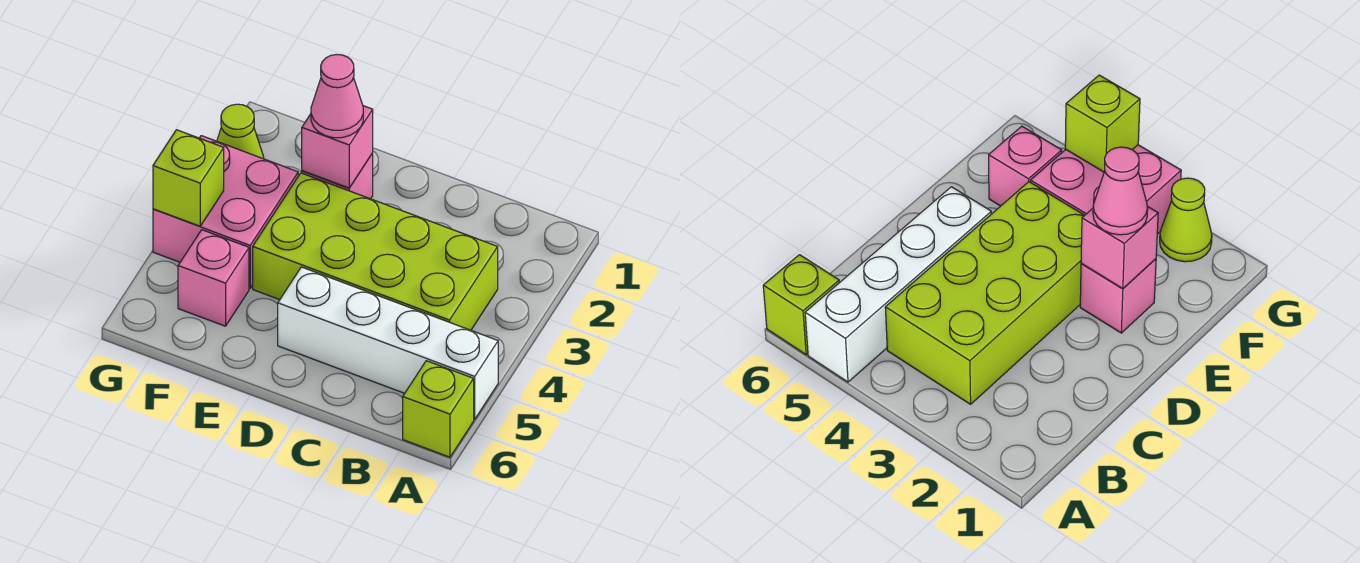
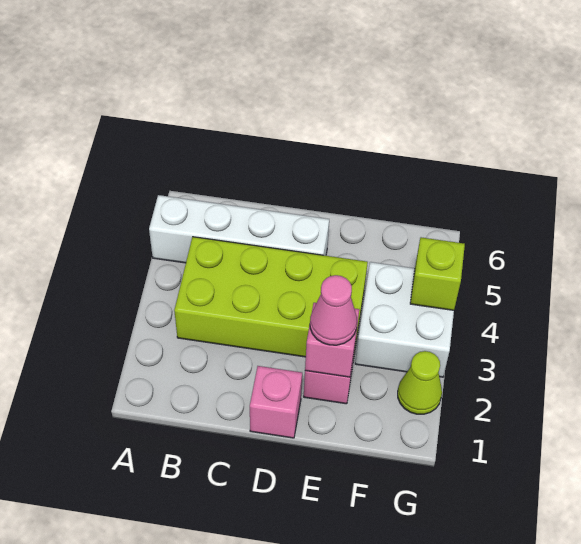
lime brick A6 level 1 -> none
pink brick F3:G4 level 1 -> white brick F3:G4 level 1
pink brick F5 level 1 -> pink brick D1 level 1

